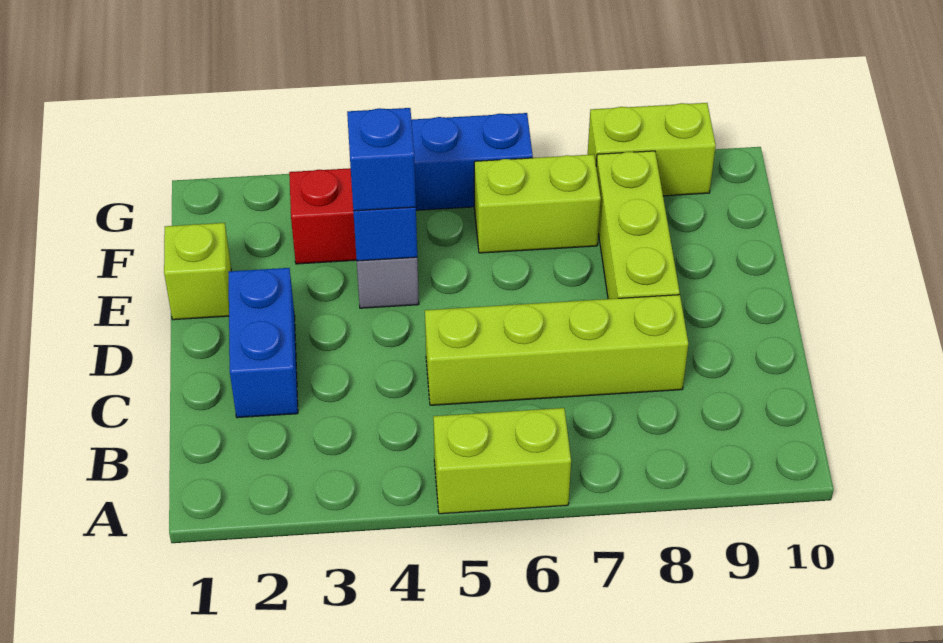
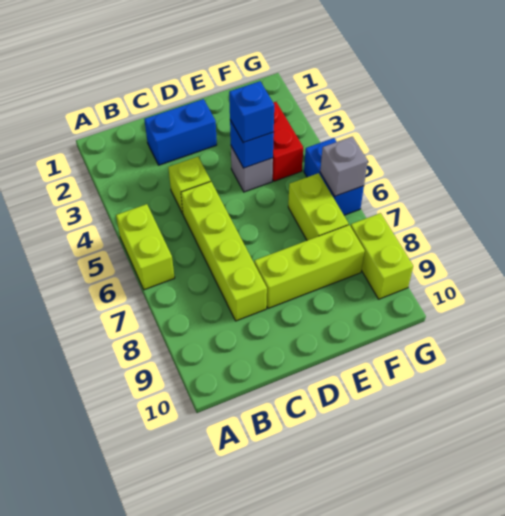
lime brick E1 level 1 -> lime brick C4 level 1
none -> grey brick G6 level 2

